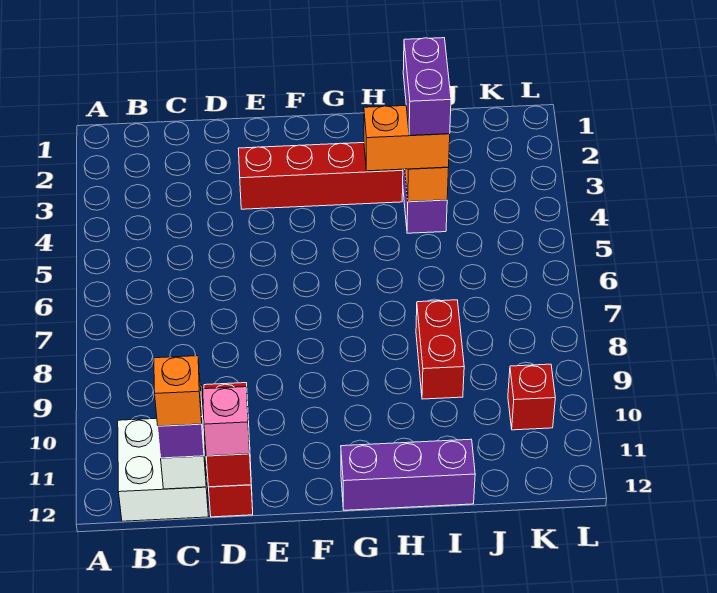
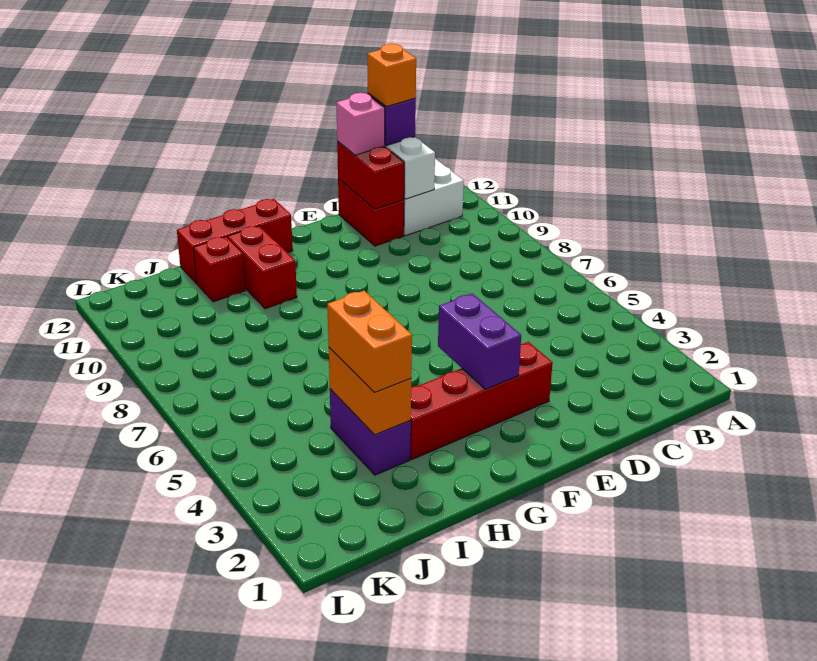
purple brick G12:I12 level 1 -> red brick G12:I12 level 1
orange brick H4:I4 level 3 -> orange brick I3:I4 level 3
purple brick I3:I4 level 4 -> purple brick F3:F4 level 2
red brick I8:I9 level 1 -> red brick H10:H11 level 1
red brick K10 level 1 -> red brick I11 level 1

